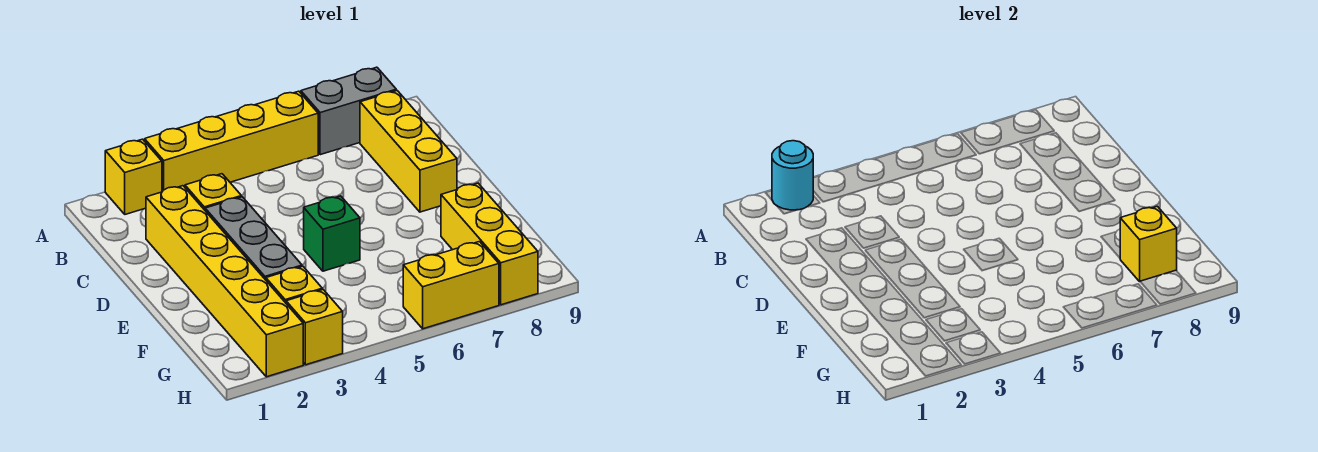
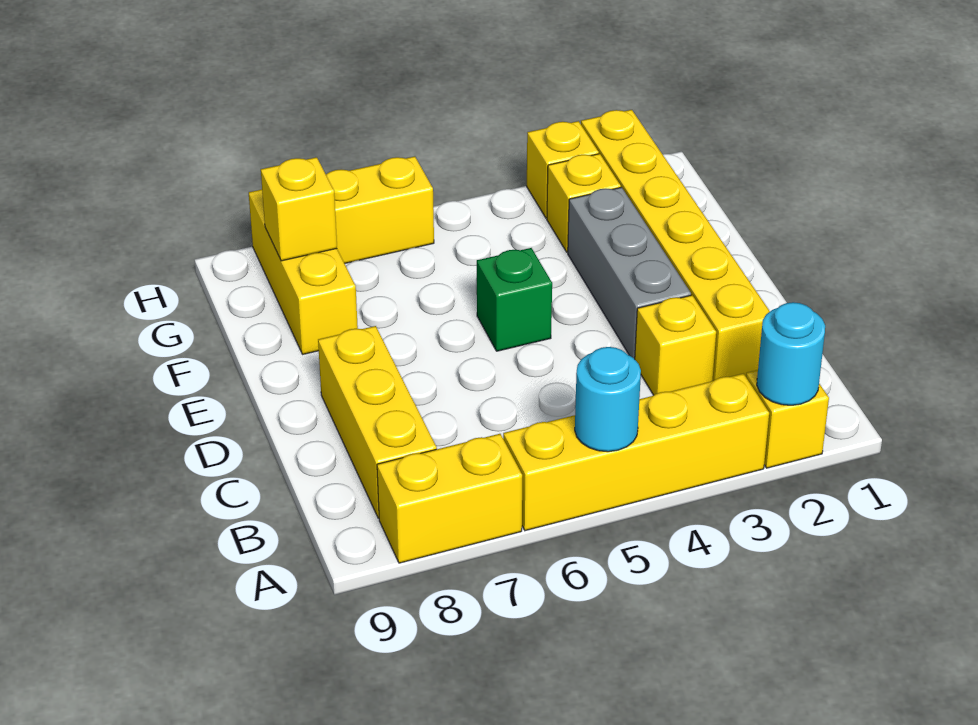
none -> cyan round brick A5 level 2
grey brick A7:A8 level 1 -> yellow brick A7:A8 level 1

